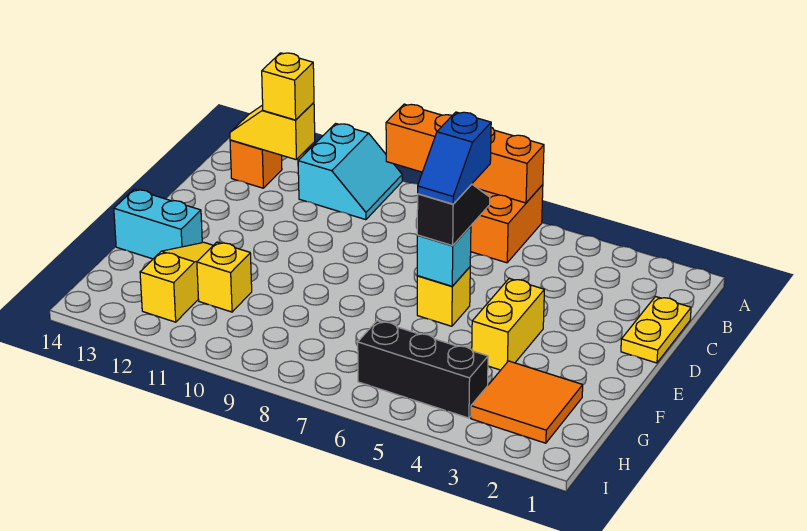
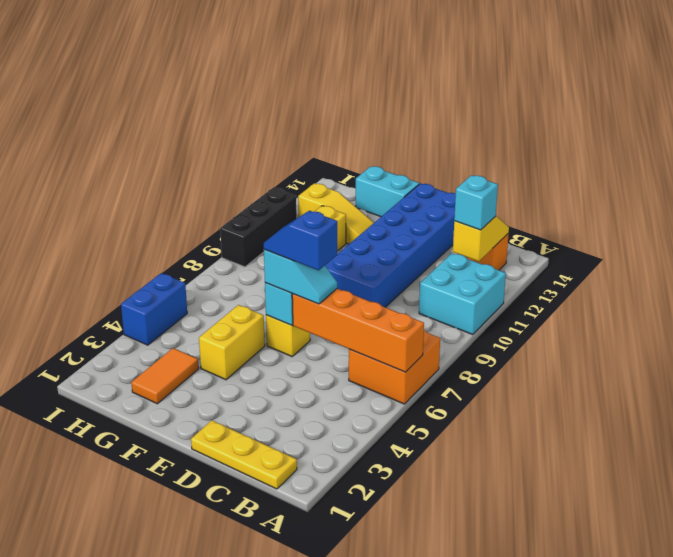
orange brick A6:A9 level 2 -> orange brick A6:D6 level 2
cyan slope A10:B11 level 1 top 11 -> cyan brick A10:B11 level 1
yellow brick B12 level 3 -> cyan brick B12 level 3
yellow plate C1:D1 level 1 -> yellow plate B1:D1 level 1
black slope D6:E6 level 3 top E -> cyan slope D6:E6 level 3 top E
none -> blue brick D9:E14 level 1
yellow brick E4:F4 level 1 -> yellow brick F4:F5 level 1
cyan brick F13:F14 level 1 -> cyan brick F14:G14 level 1
orange tile G2:H3 level 1 -> orange tile G2:G3 level 1
black brick H4:H6 level 1 -> black brick I9:I11 level 1
none -> blue brick I4:I5 level 1

